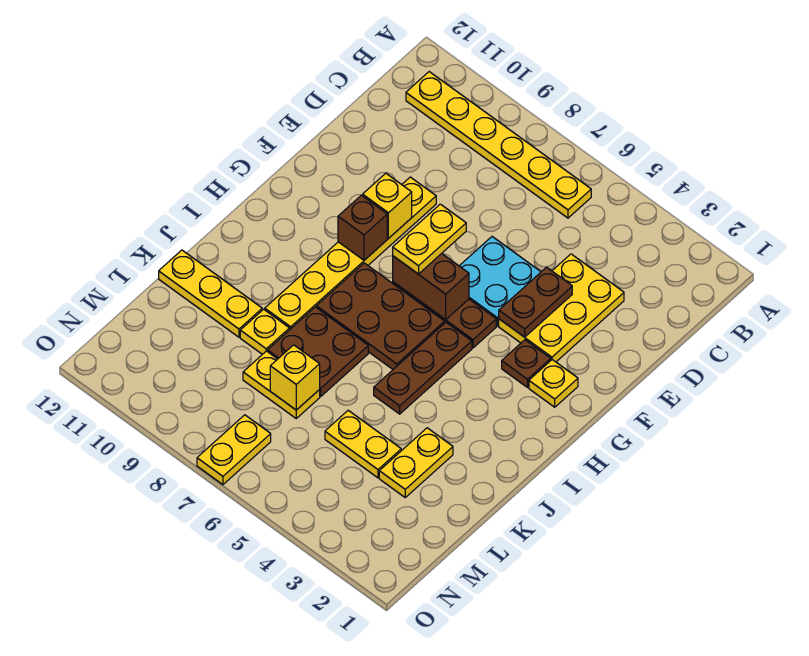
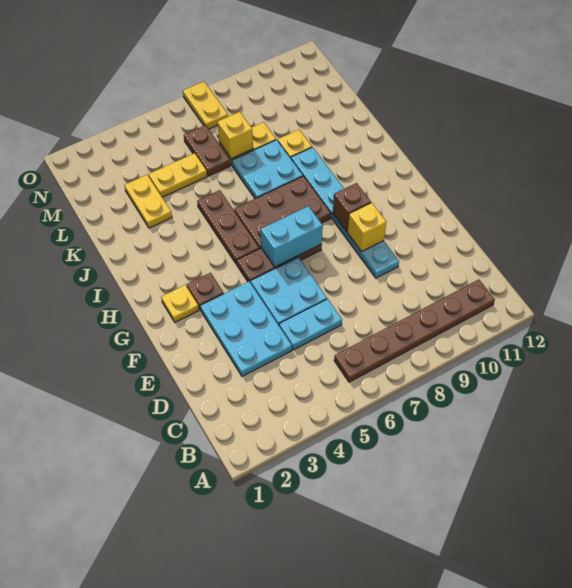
yellow plate B6:B11 level 1 -> brown plate B6:B11 level 1
yellow plate D3:F4 level 1 -> cyan plate D3:F4 level 1
none -> cyan plate D5:D6 level 1
brown plate E4:F4 level 2 -> brown plate L6:M6 level 1
yellow plate E9:J9 level 1 -> cyan plate E9:J9 level 1
yellow plate F7:G7 level 3 -> none
brown brick G6:G7 level 2 -> cyan brick G6:G7 level 2
brown plate J7:K8 level 1 -> cyan plate J7:K8 level 1
yellow plate K10:K12 level 1 -> none

